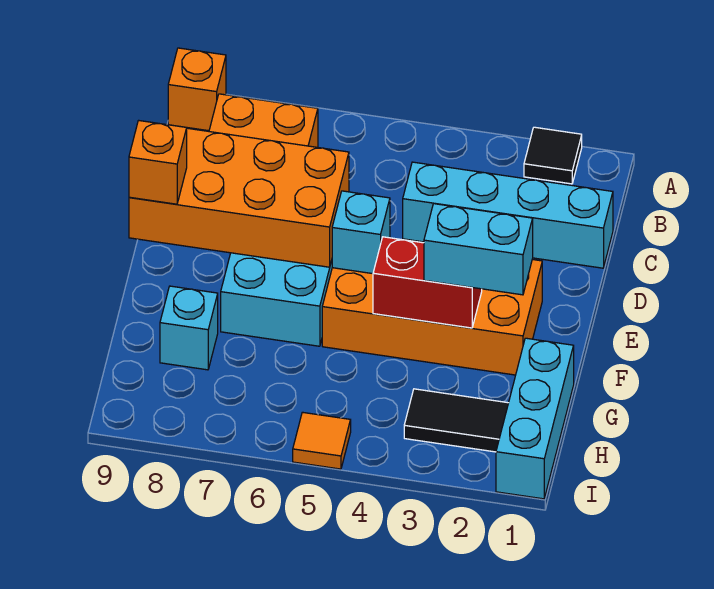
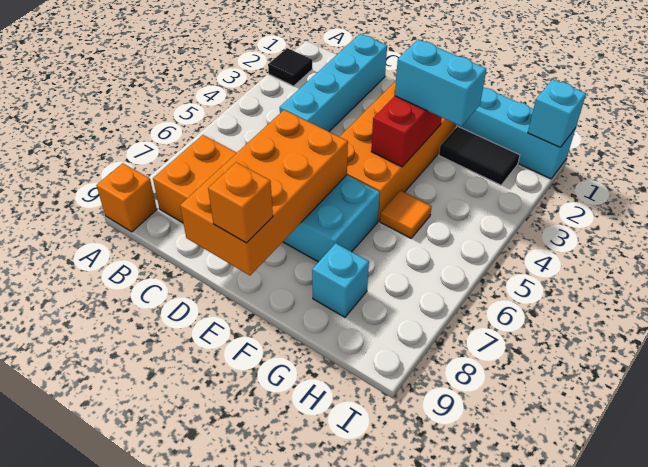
cyan brick E5 level 2 -> cyan brick I1 level 2
cyan brick F2:F3 level 3 -> cyan brick F3:G3 level 3
black tile H2:H3 level 1 -> black tile G2:H2 level 1
orange tile I5 level 1 -> orange tile G5 level 1

